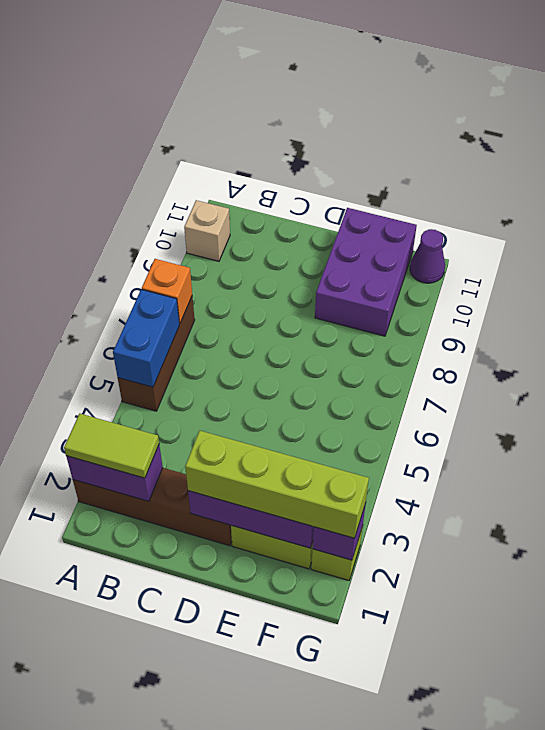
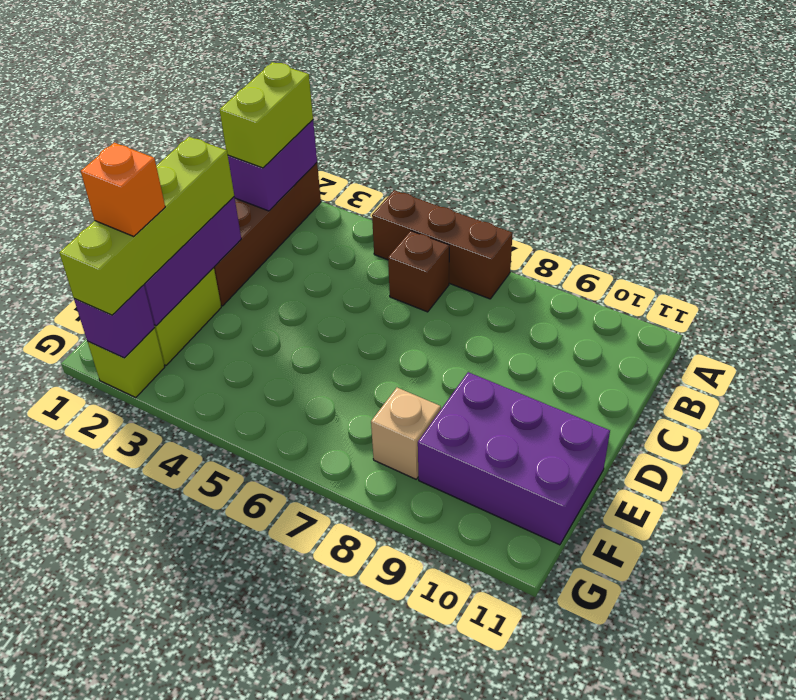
lime tile A2:B2 level 3 -> lime brick A2:B2 level 3
blue brick A5:A6 level 2 -> none
orange brick A7 level 2 -> orange brick F2 level 4
tan brick A10 level 1 -> tan brick F8 level 1
none -> brown brick B6 level 1
purple cone G11 level 1 -> none

